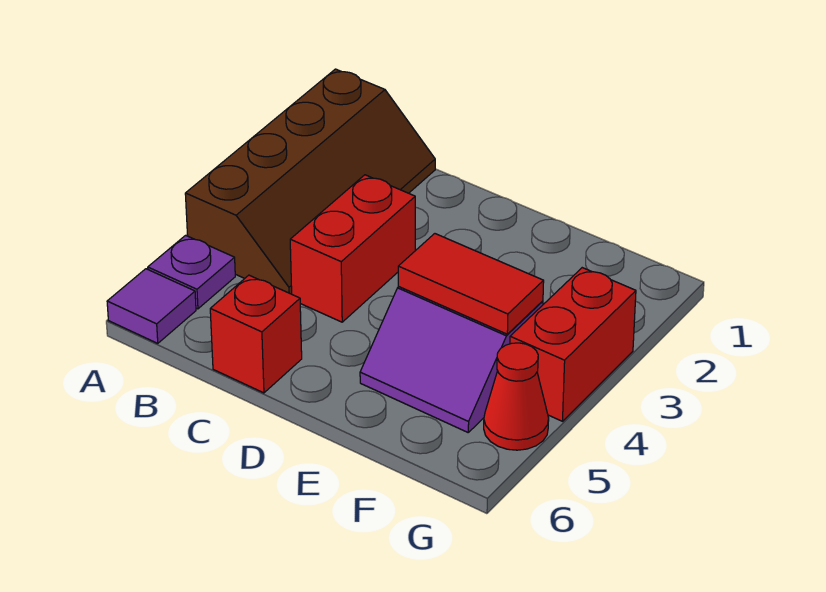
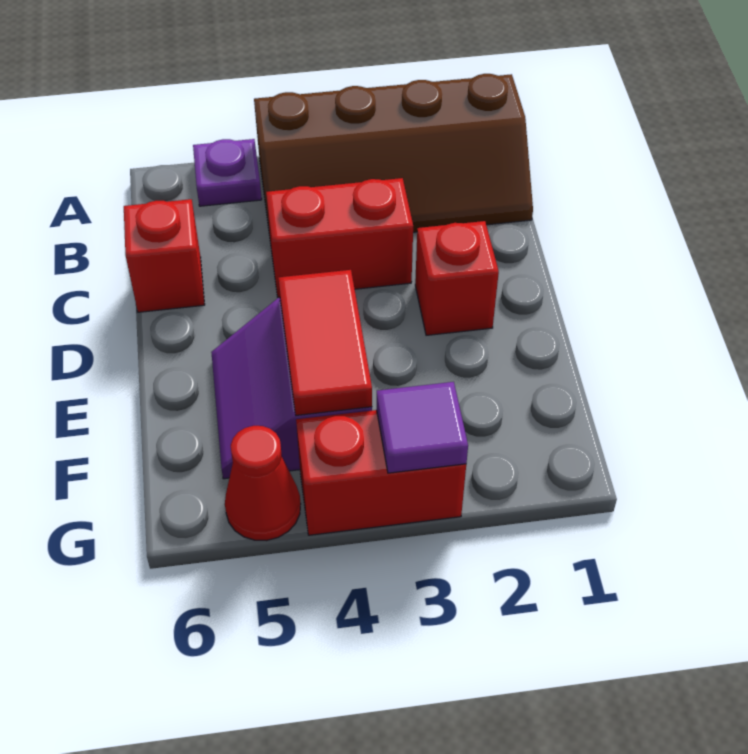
purple tile A6 level 1 -> purple tile G3 level 2
none -> red brick D2 level 1

